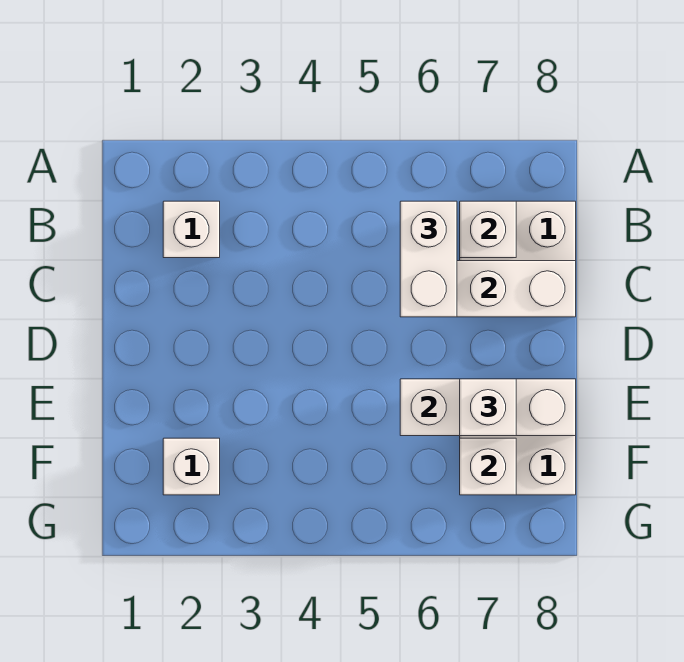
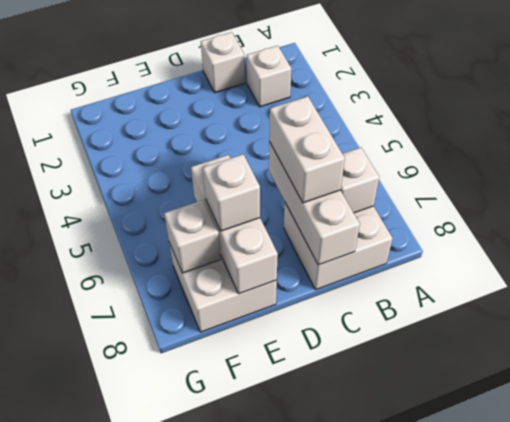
white brick B6:C6 level 3 -> white brick C6:C7 level 3
white brick F2 level 1 -> white brick C1 level 1

